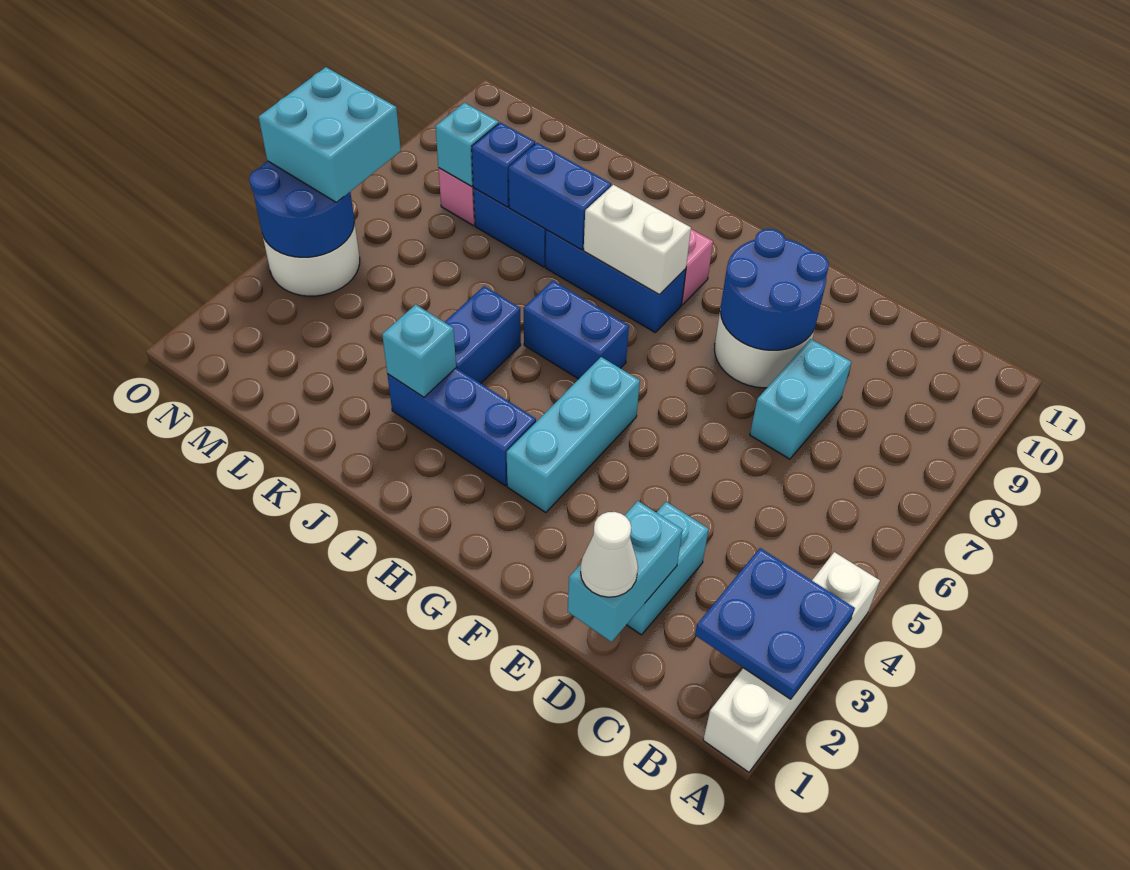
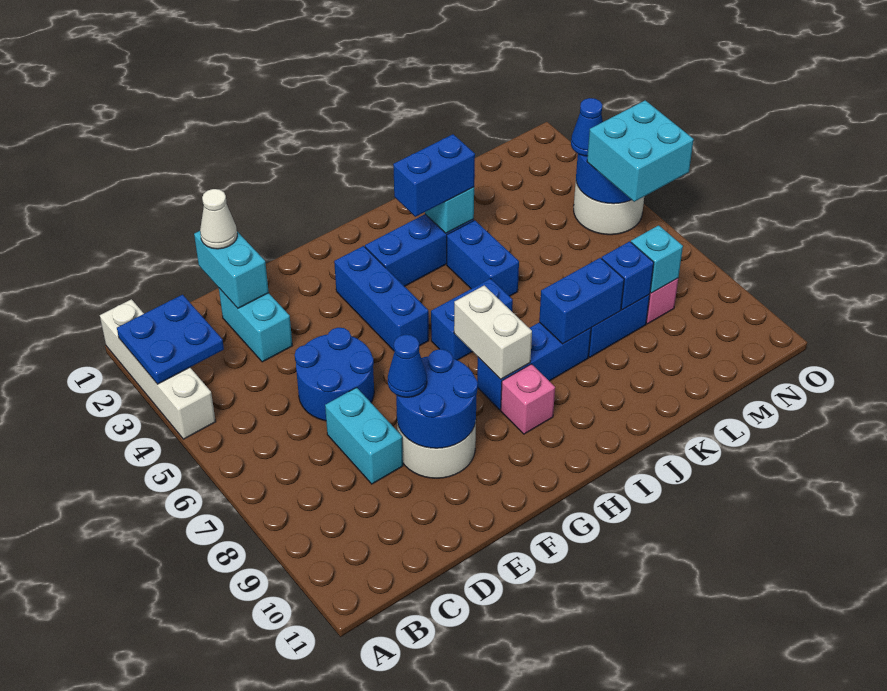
none -> blue round brick D5:E6 level 1
none -> blue cone E8 level 3
cyan brick G3:G5 level 1 -> blue brick G3:G5 level 1
white brick H8:I8 level 2 -> white brick H7:H8 level 2
none -> blue brick I3:J3 level 3
none -> blue cone N4 level 3

